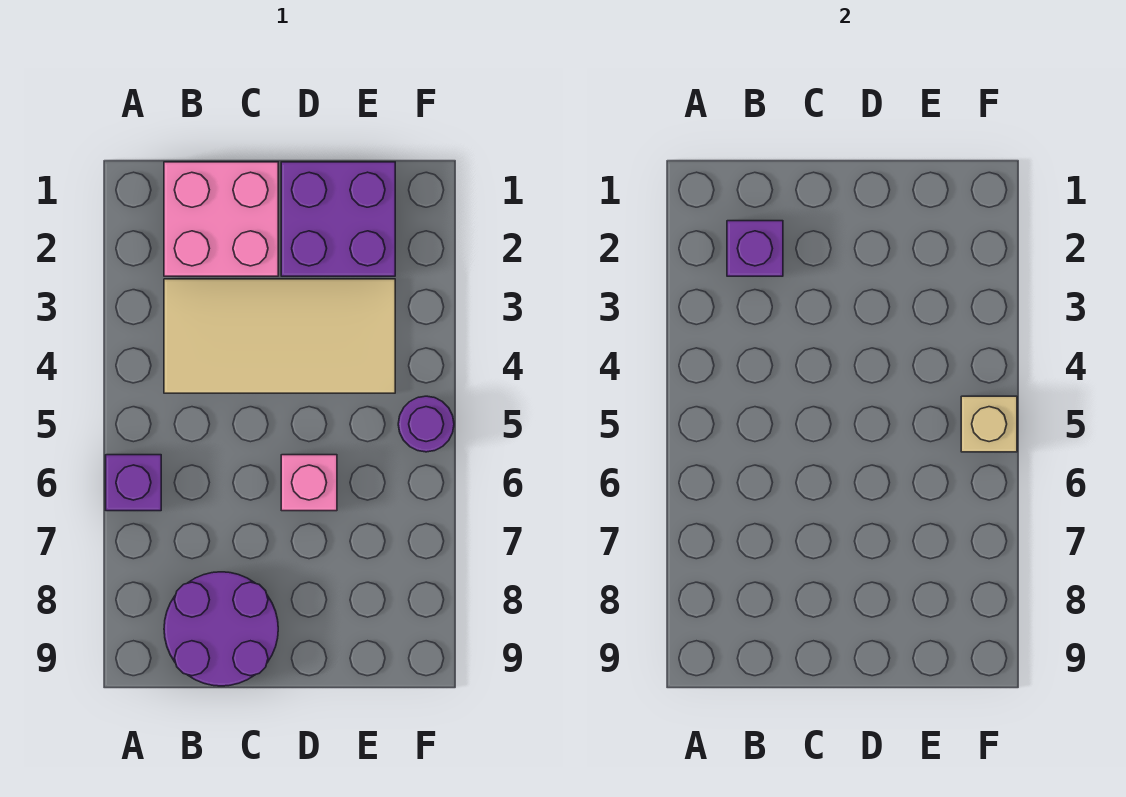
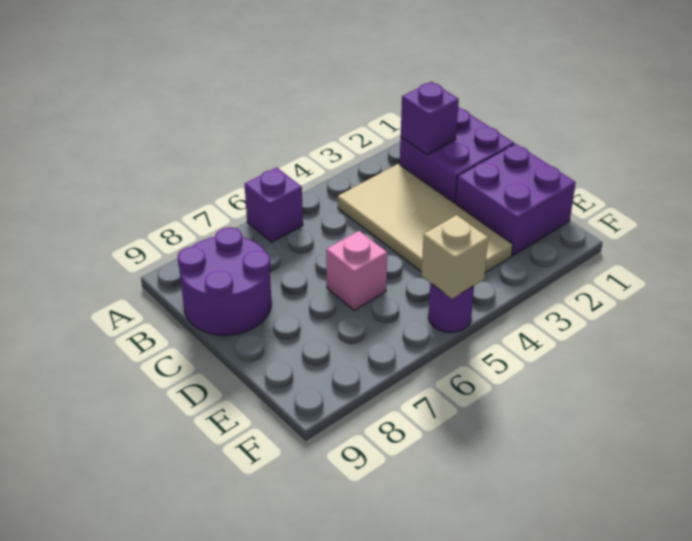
pink brick B1:C2 level 1 -> purple brick B1:C2 level 1

